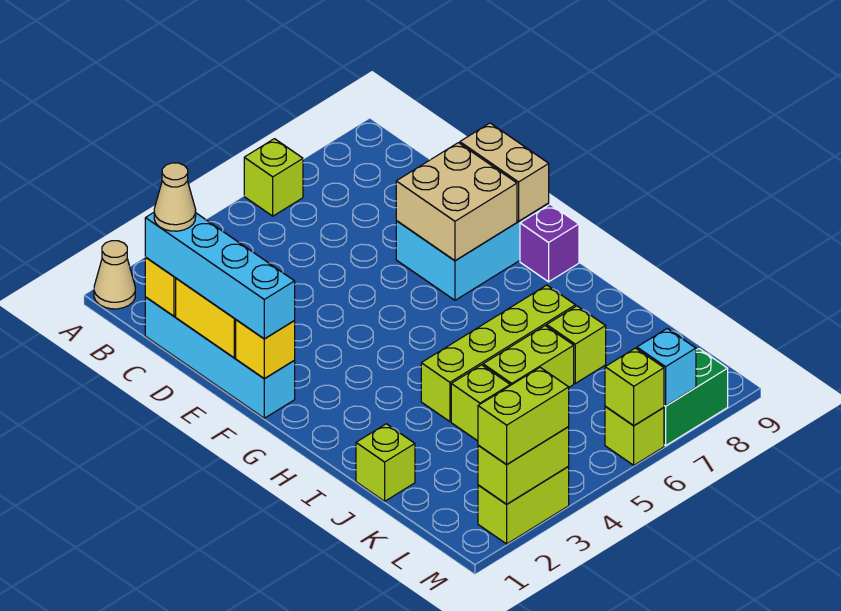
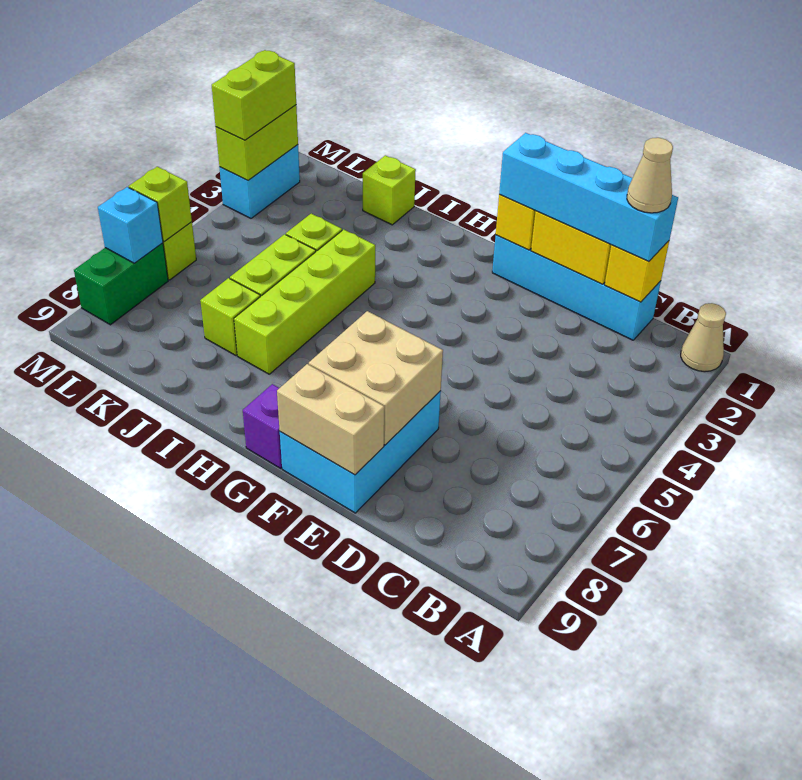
lime brick A6 level 1 -> none
lime brick M2:M3 level 1 -> cyan brick M2:M3 level 1

